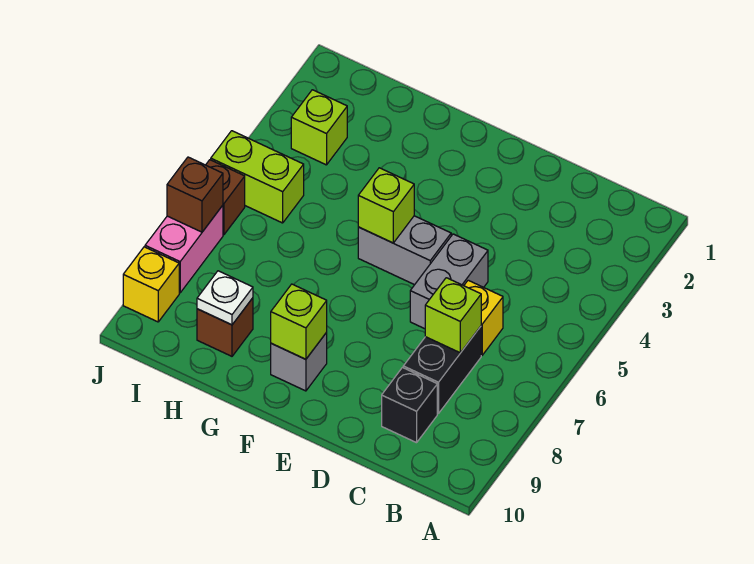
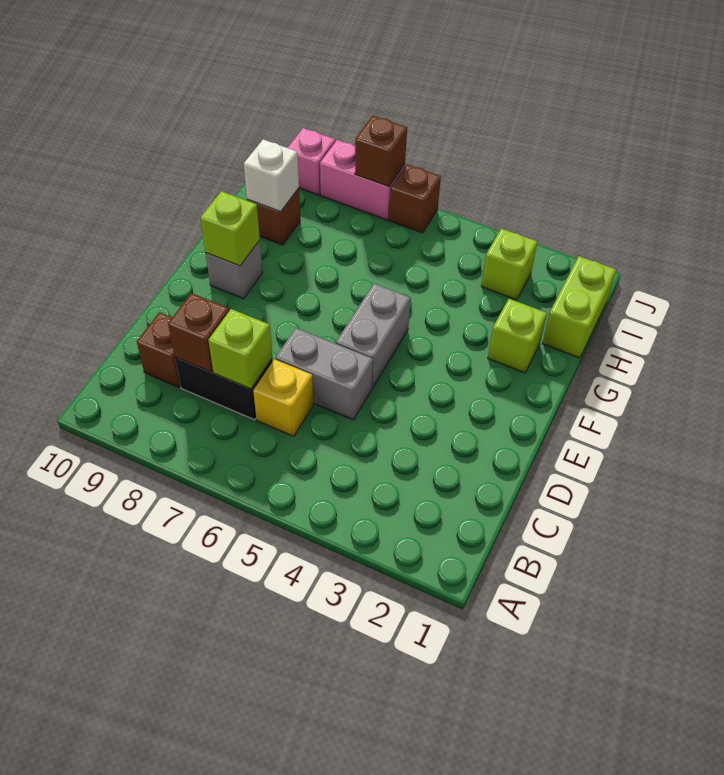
none -> brown brick C8 level 2
black brick C9 level 1 -> brown brick C9 level 1
lime brick F5 level 2 -> lime brick G2 level 1
white plate H9 level 2 -> white brick H9 level 2
lime brick I5:J5 level 1 -> lime brick H1:I1 level 1
yellow brick J9 level 1 -> pink brick J9 level 1

